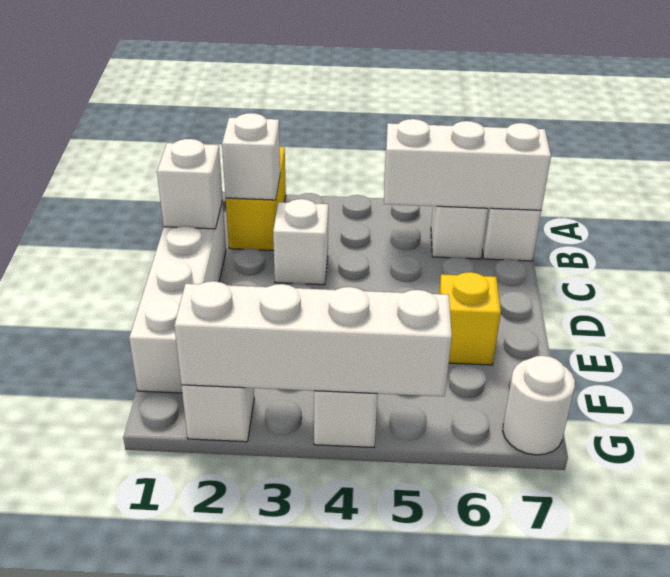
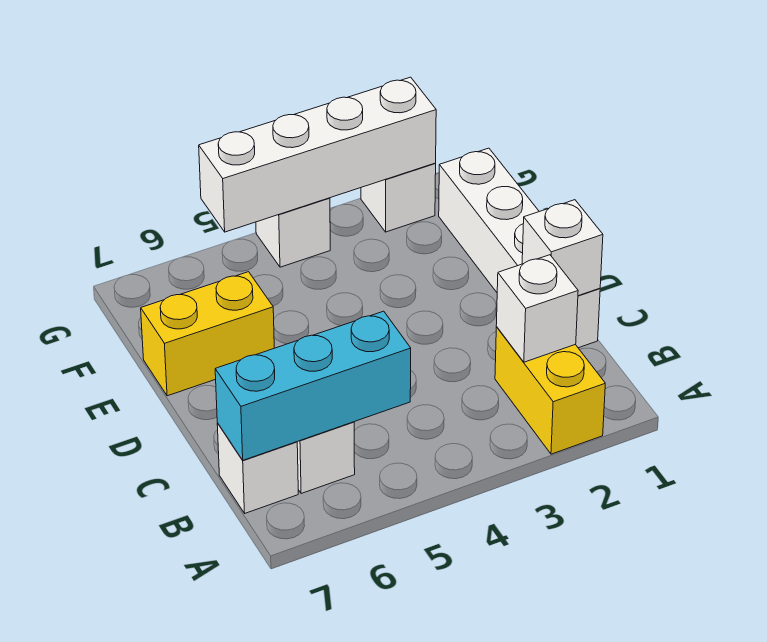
white brick B5:B7 level 2 -> cyan brick B5:B7 level 2
white brick C3 level 1 -> none
yellow brick E6 level 1 -> yellow brick E6:E7 level 1
white round brick G7 level 1 -> none

